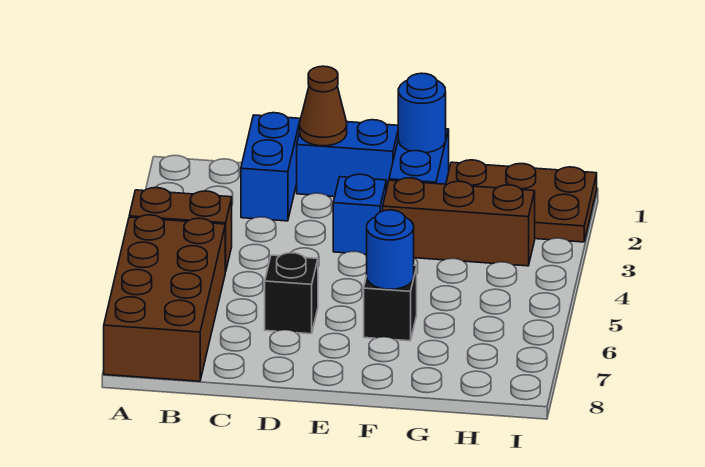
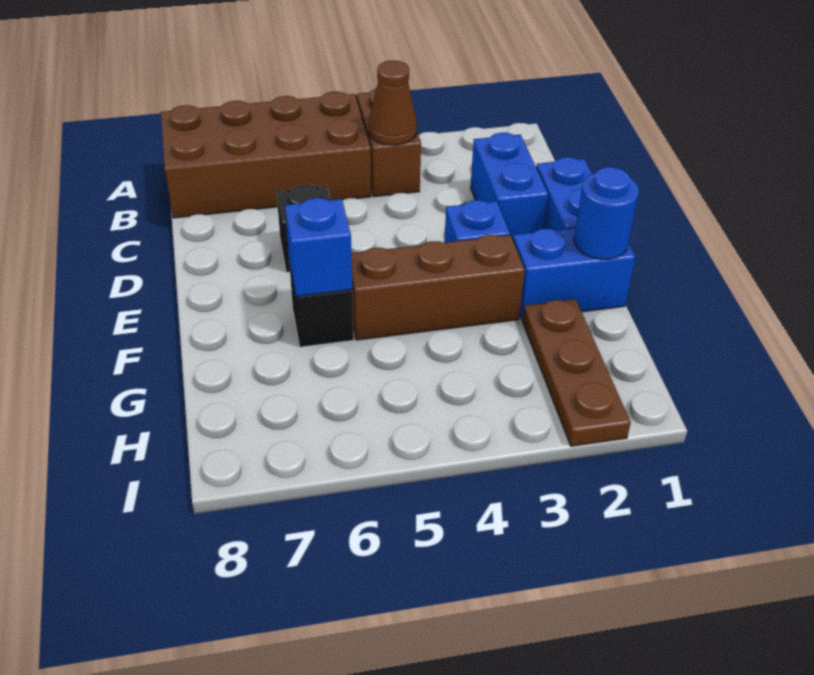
blue brick C1:C2 level 1 -> blue brick C2:D2 level 1
brown cone D1 level 2 -> brown cone B4 level 2
brown brick F3:H3 level 1 -> brown brick F3:F5 level 1
blue round brick F6 level 2 -> blue brick F6 level 2
brown plate G1:I2 level 1 -> brown plate G2:I2 level 1

